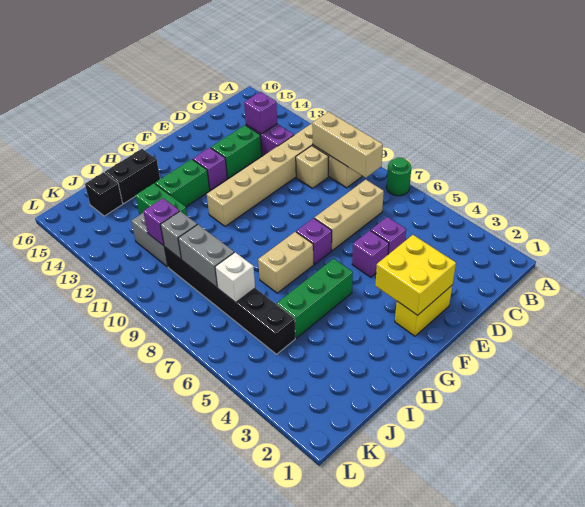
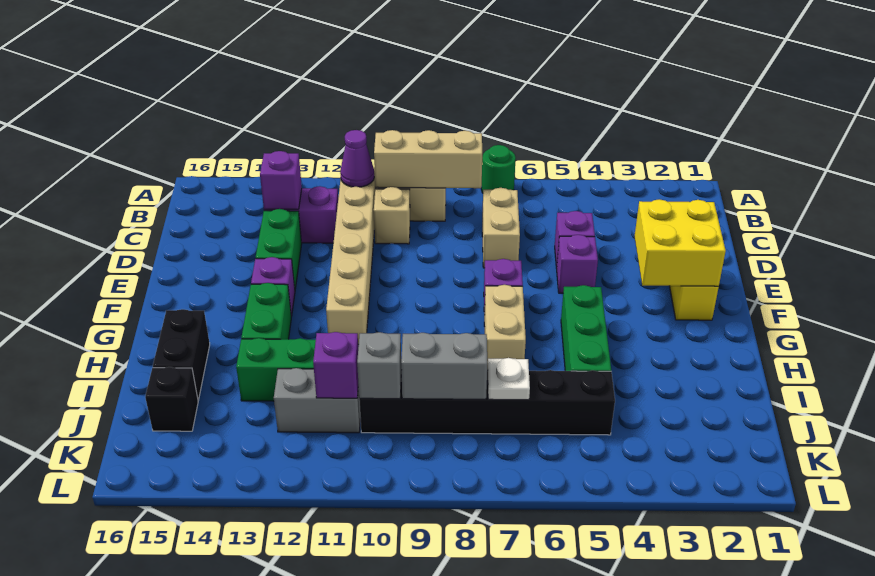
none -> purple cone B11 level 2
tan brick C7:E7 level 1 -> tan brick C7:D7 level 1
white brick J7 level 2 -> white plate J7 level 2

